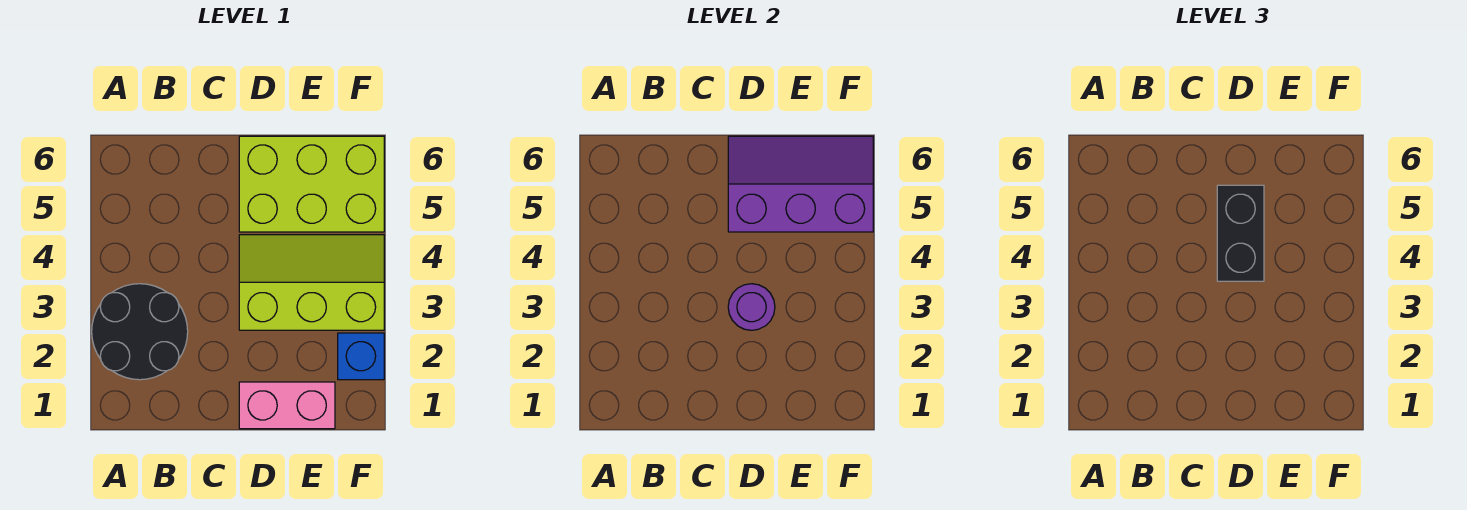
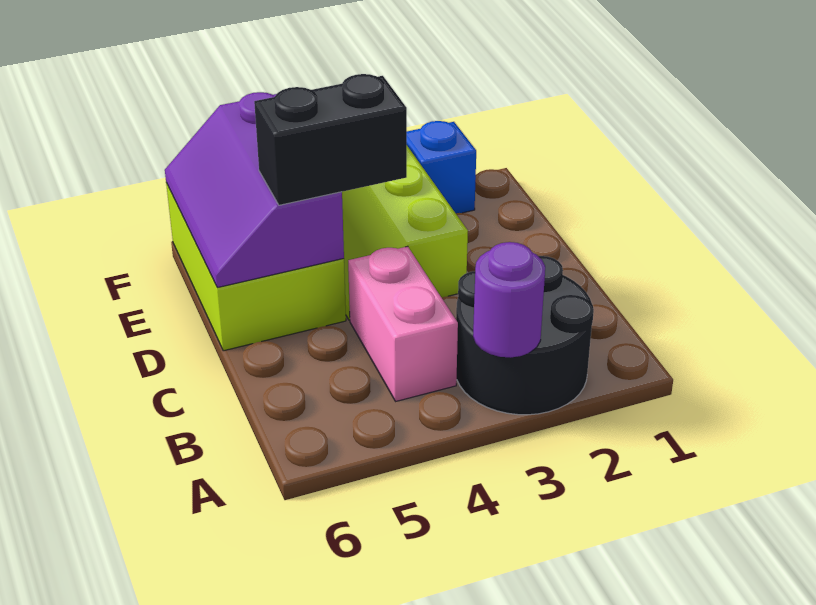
pink brick D1:E1 level 1 -> pink brick B4:C4 level 1
purple round brick D3 level 2 -> purple round brick A3 level 2

